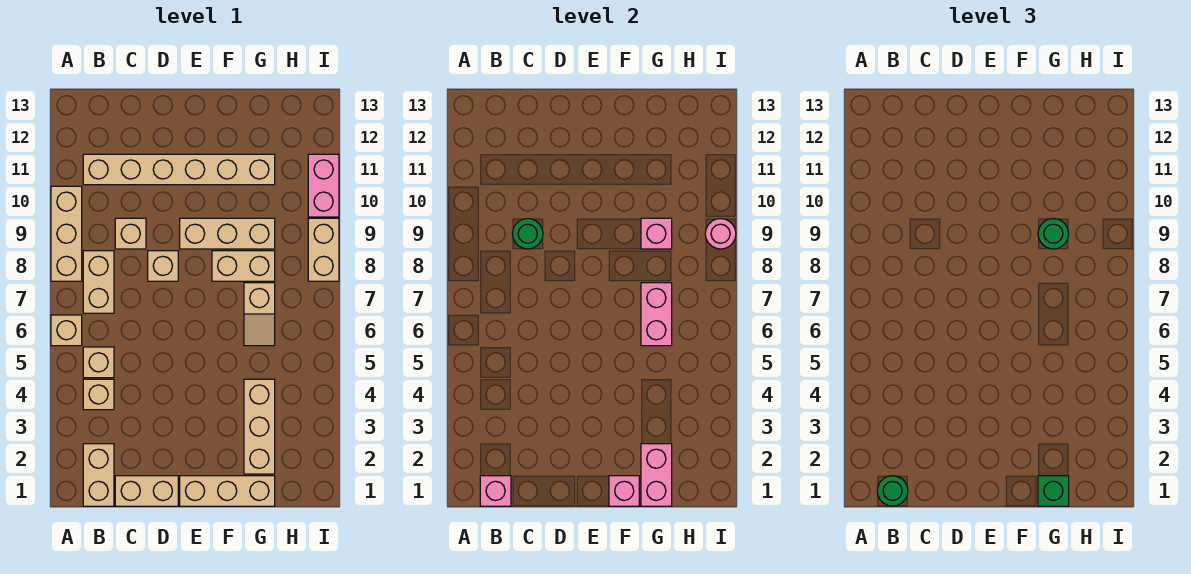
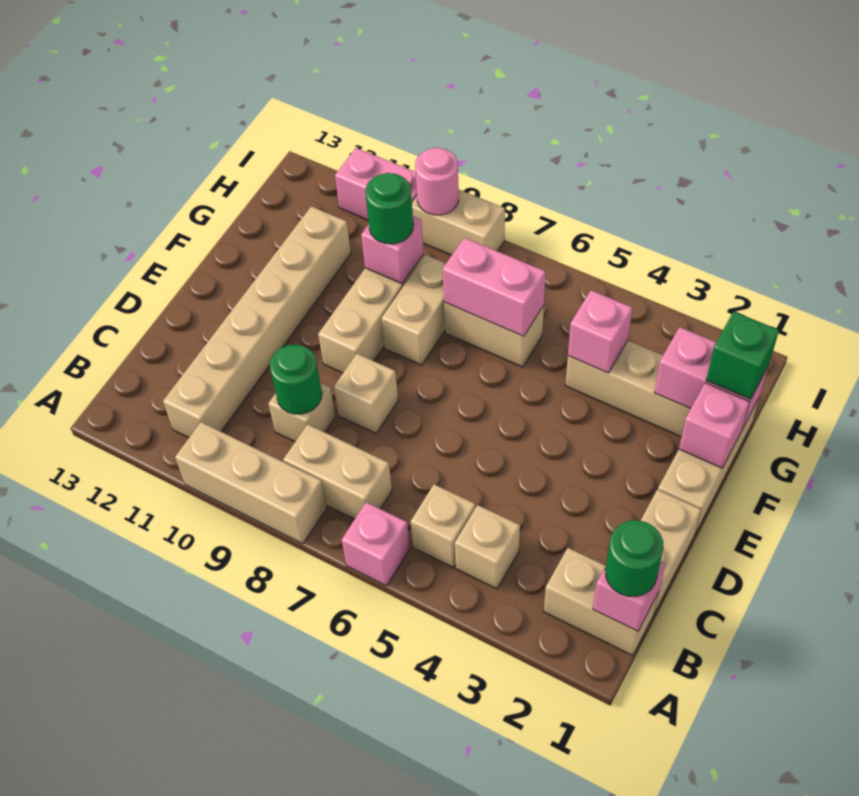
tan brick A6 level 1 -> pink brick A6 level 1
none -> pink brick G4 level 2
tan slope G6:G7 level 1 top 7 -> tan brick G6:G7 level 1

